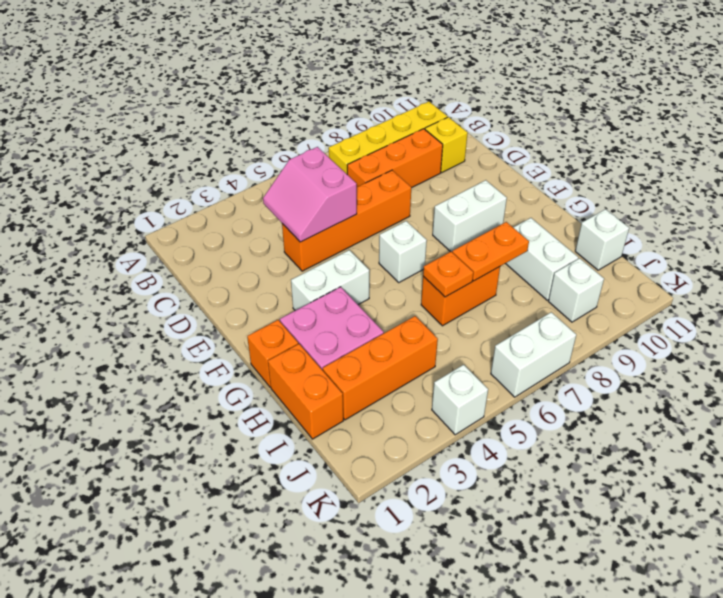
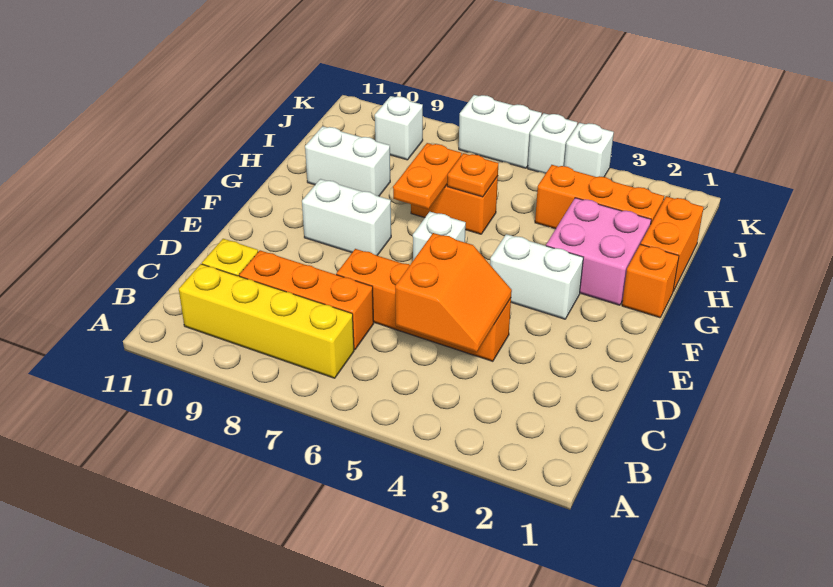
pink slope C4:D5 level 2 top 5 -> orange slope C4:D5 level 2 top 5
orange plate H7:H8 level 2 -> orange plate G7:H7 level 2
white brick H9:I9 level 1 -> white brick H9:H10 level 1
white brick I11 level 1 -> white brick K5 level 1

